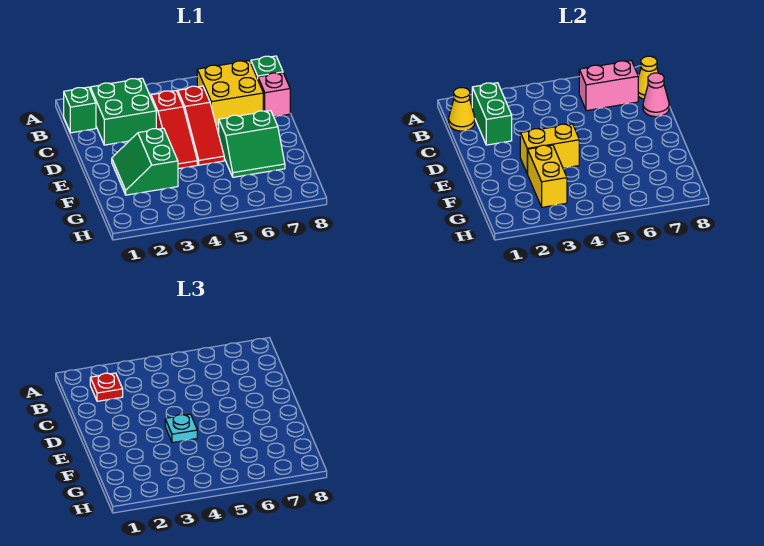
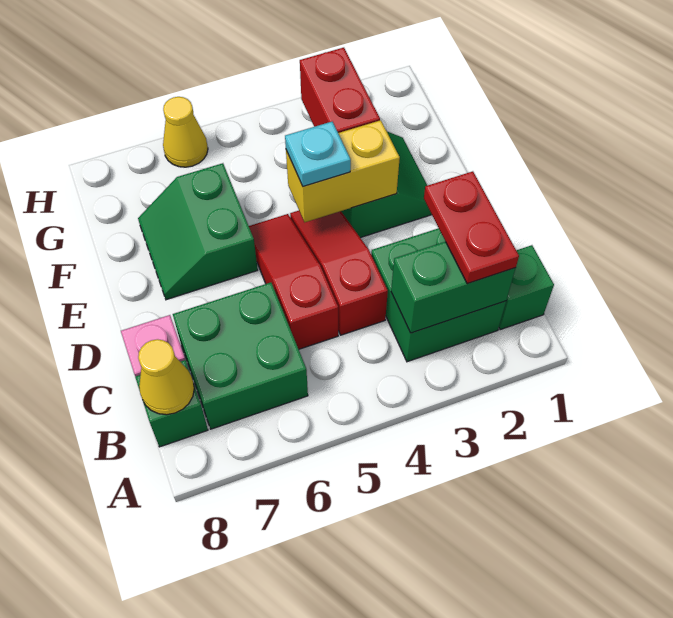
yellow cone B1 level 2 -> yellow cone H6 level 1
green brick B2:C2 level 2 -> green brick B2:B3 level 2
red plate B2 level 3 -> red plate B2:C2 level 3
yellow brick B6:C7 level 1 -> green brick B6:C7 level 1
pink brick B6:B7 level 2 -> none
pink cone C8 level 2 -> none
green slope E6:F7 level 1 top E -> green slope E6:F7 level 1 top 6
yellow brick F3:G3 level 2 -> red brick F3:G3 level 2

